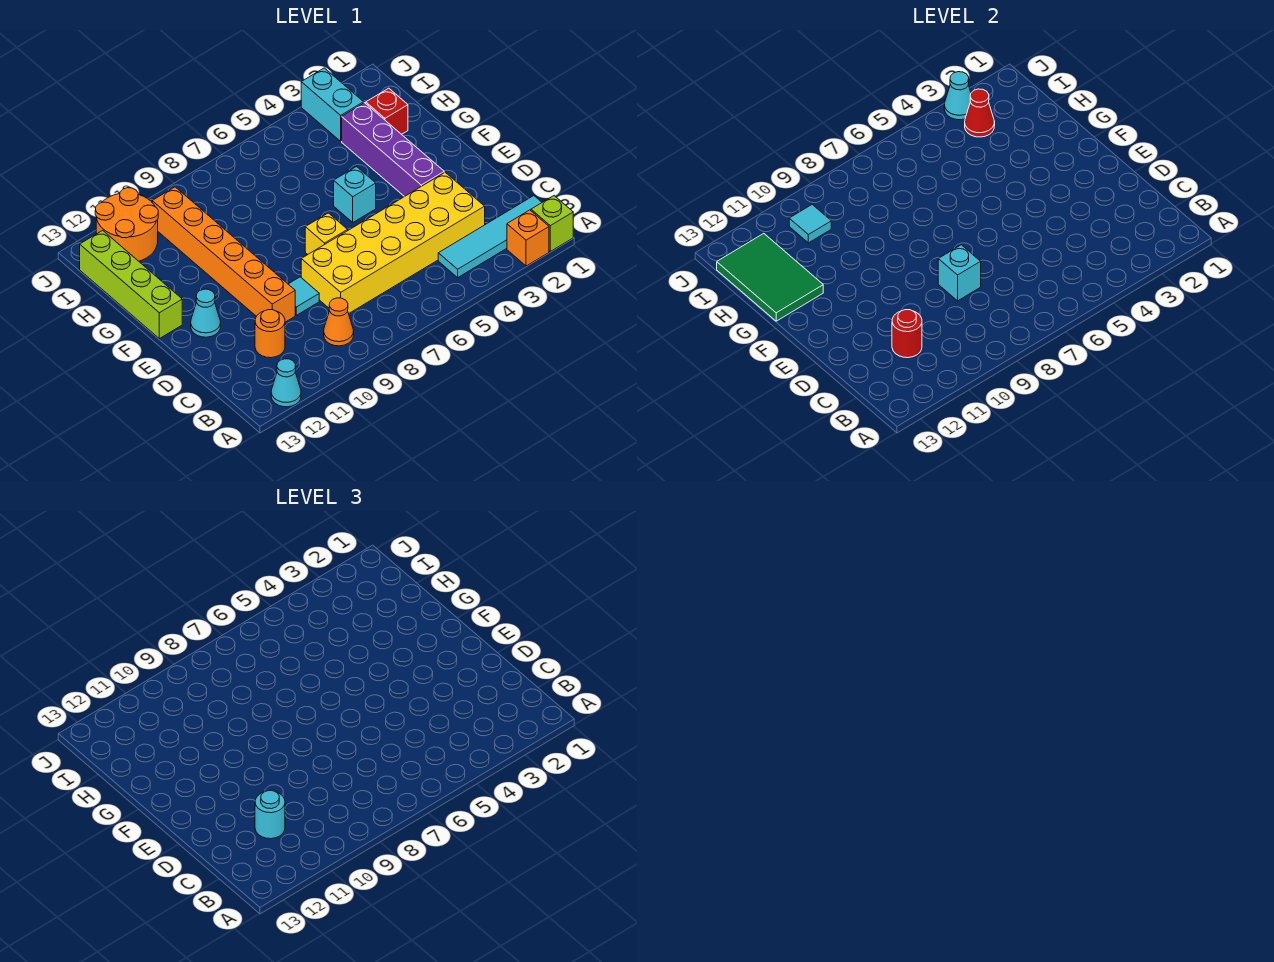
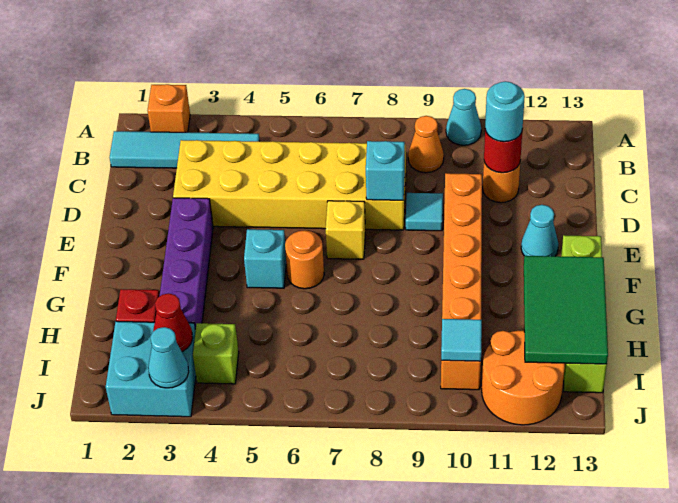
lime brick A1 level 1 -> lime brick I4 level 1
cyan cone A12 level 1 -> cyan cone A10 level 1
none -> orange round brick F6 level 1
cyan brick I3:J3 level 1 -> cyan brick I2:J3 level 1

